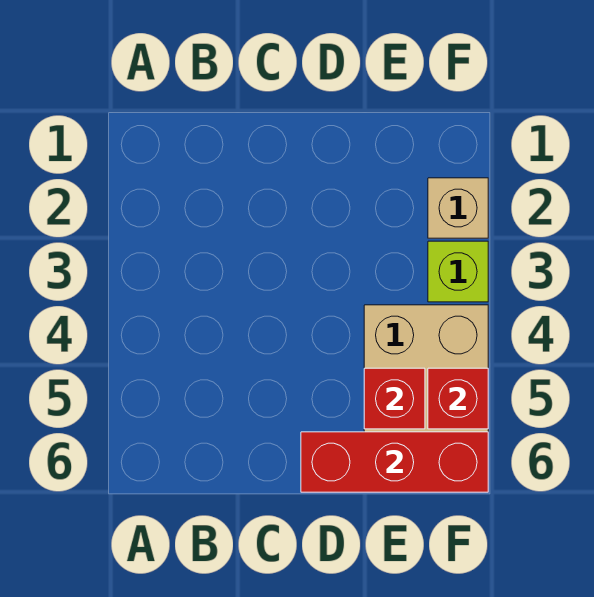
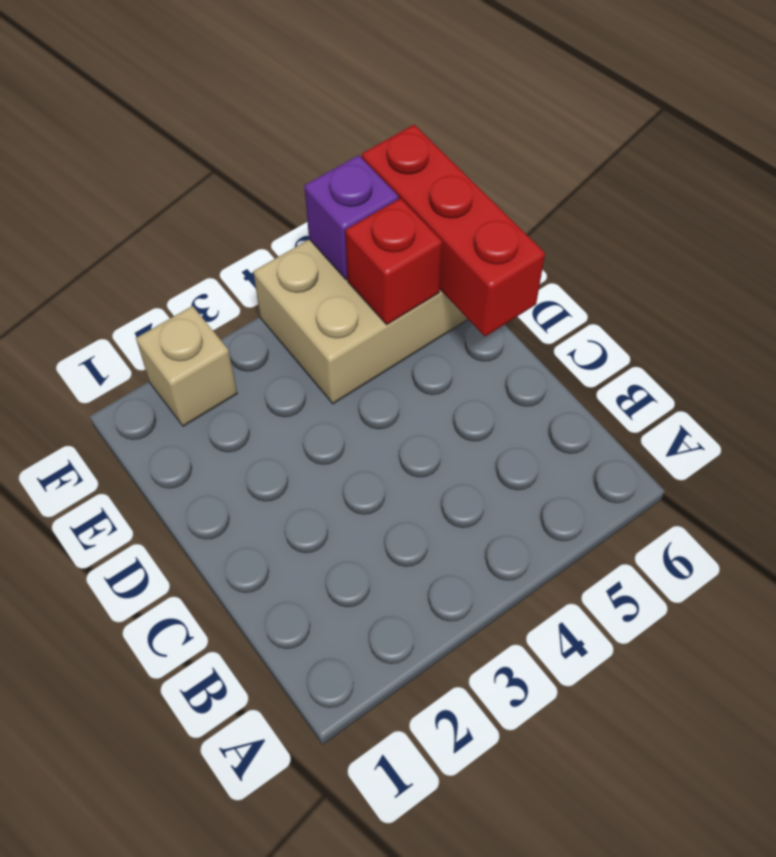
lime brick F3 level 1 -> none
red brick F5 level 2 -> purple brick F5 level 2

